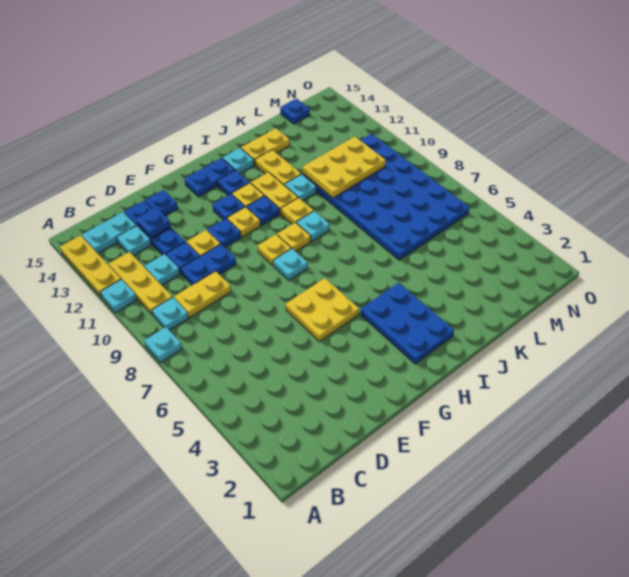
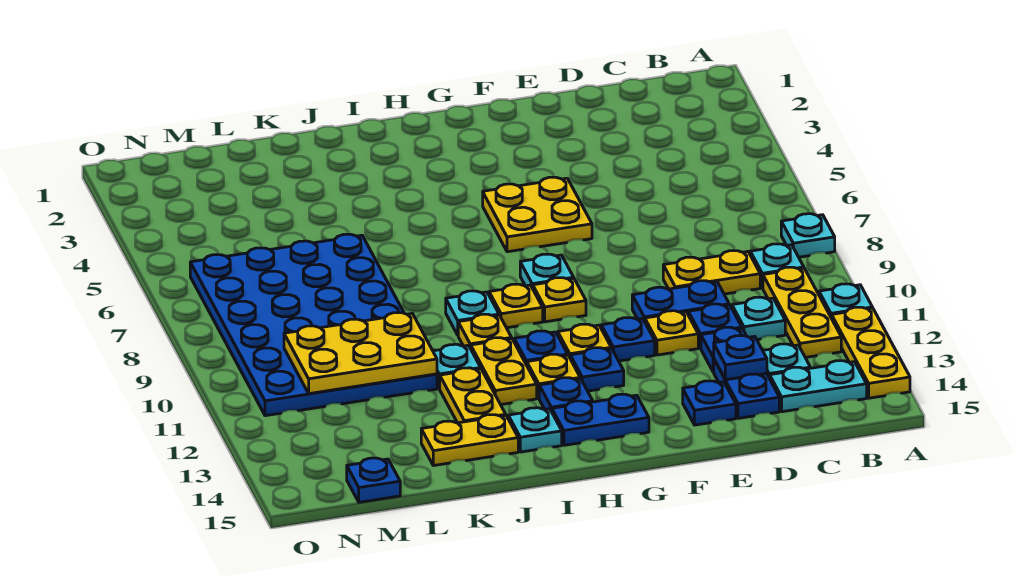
blue plate H2:I4 level 1 -> none

